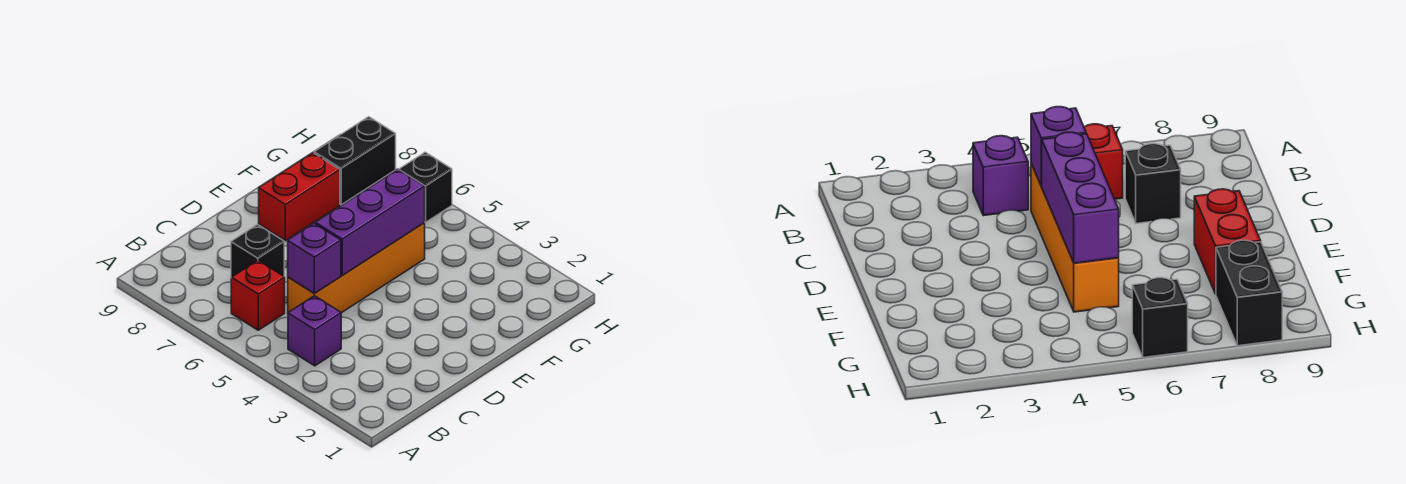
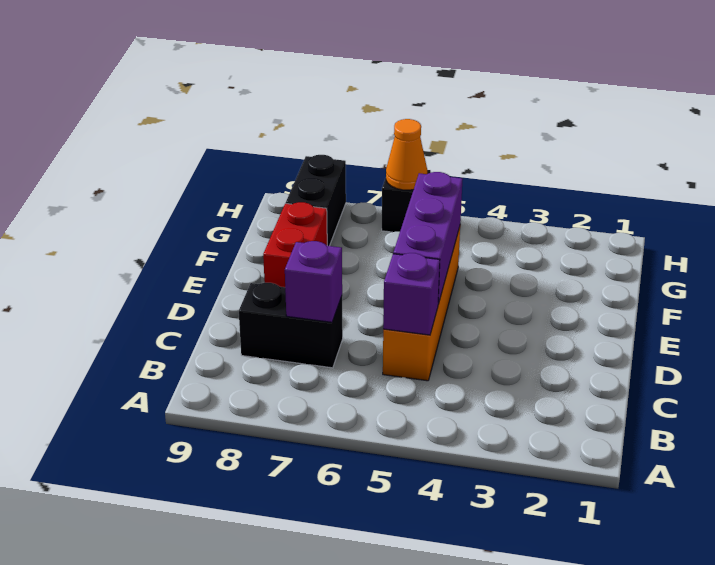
purple brick B4 level 1 -> purple brick C7 level 2
red brick B6 level 1 -> none
black brick C7 level 1 -> black brick C7:C8 level 1
none -> orange cone H6 level 2

